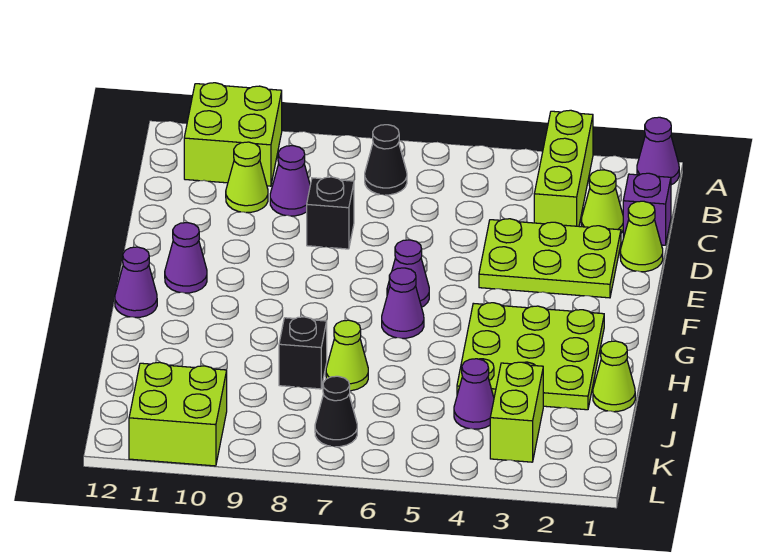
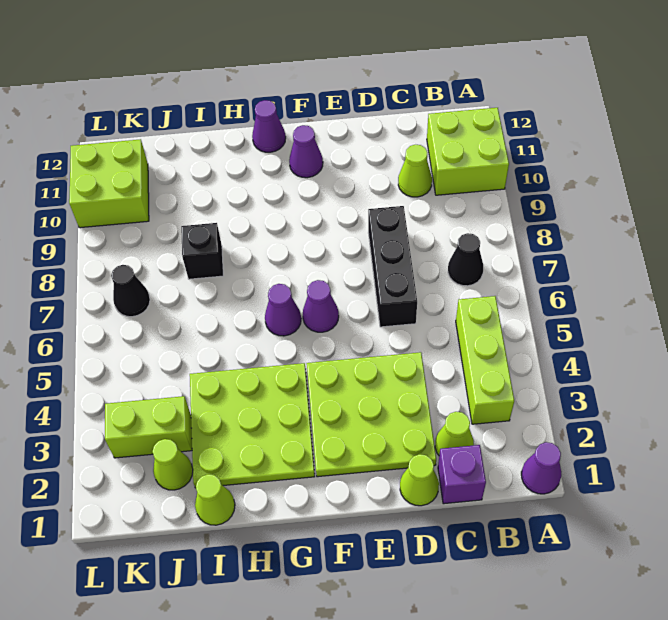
lime brick A3:C3 level 1 -> lime brick B3:B5 level 1
purple cone C9 level 1 -> none
lime plate D2:E4 level 1 -> lime plate D2:F4 level 1
black brick D8 level 1 -> black brick D6:D8 level 1
lime cone I7 level 1 -> lime cone J2 level 1
purple cone J4 level 1 -> none

